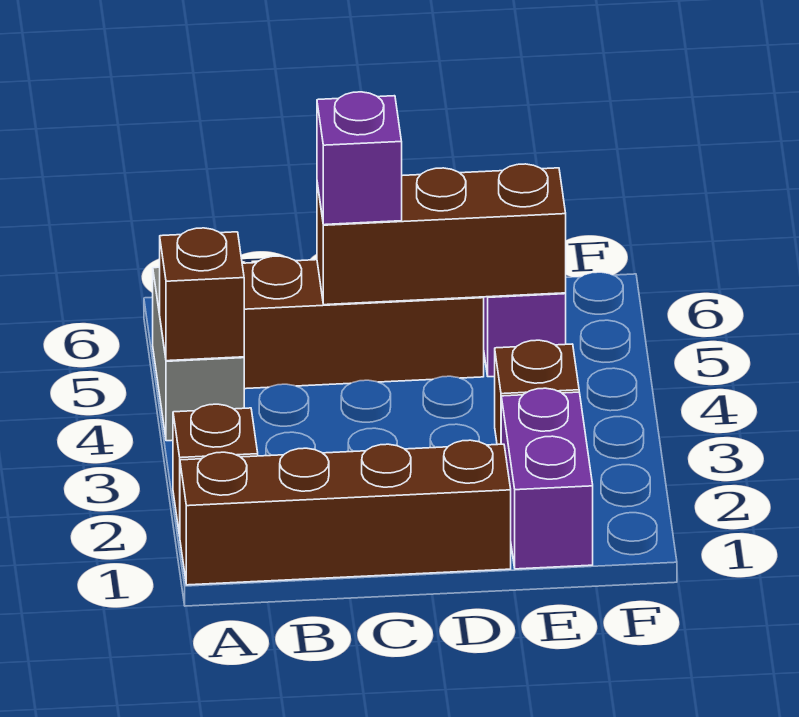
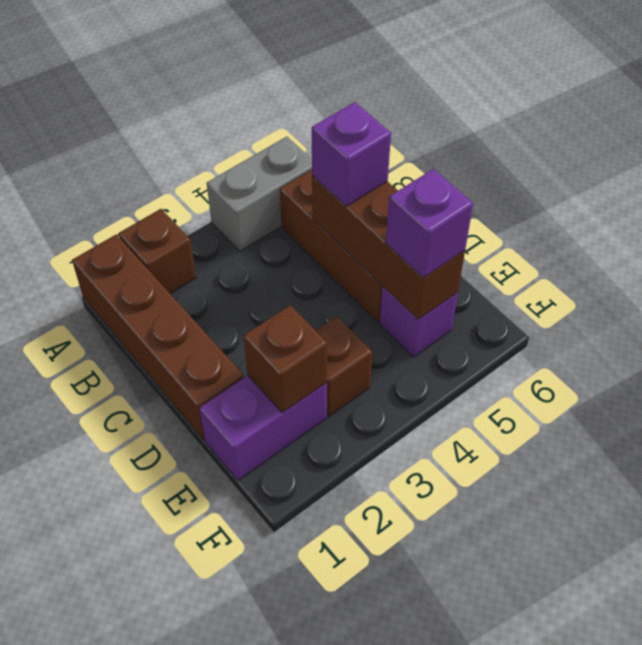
brown brick A4 level 2 -> brown brick E2 level 2
none -> purple brick E5 level 3

